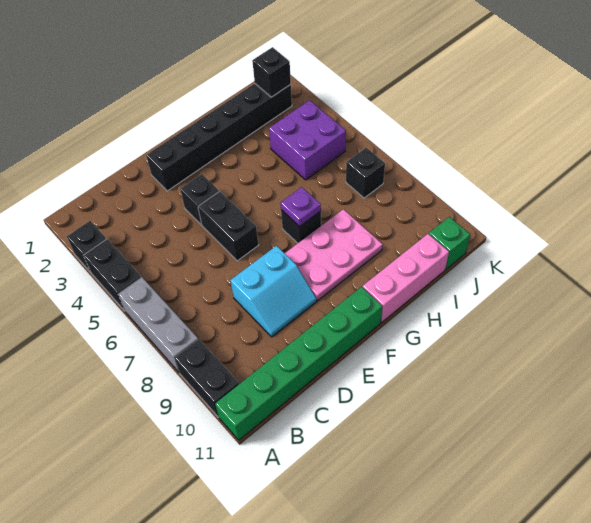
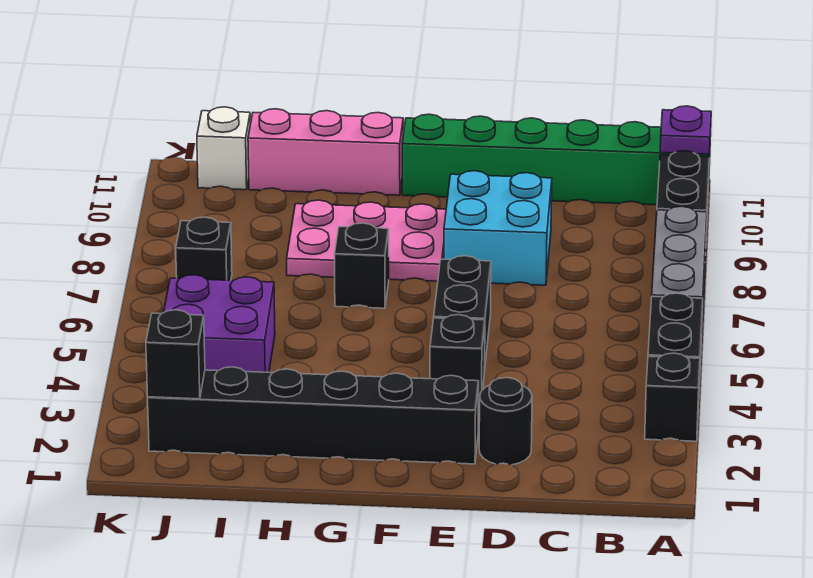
none -> black round brick D2 level 1
cyan slope D8:E9 level 1 top 8 -> cyan brick D8:E9 level 1
purple plate G7 level 2 -> purple plate A11 level 2
green brick J11 level 1 -> white brick J11 level 1

